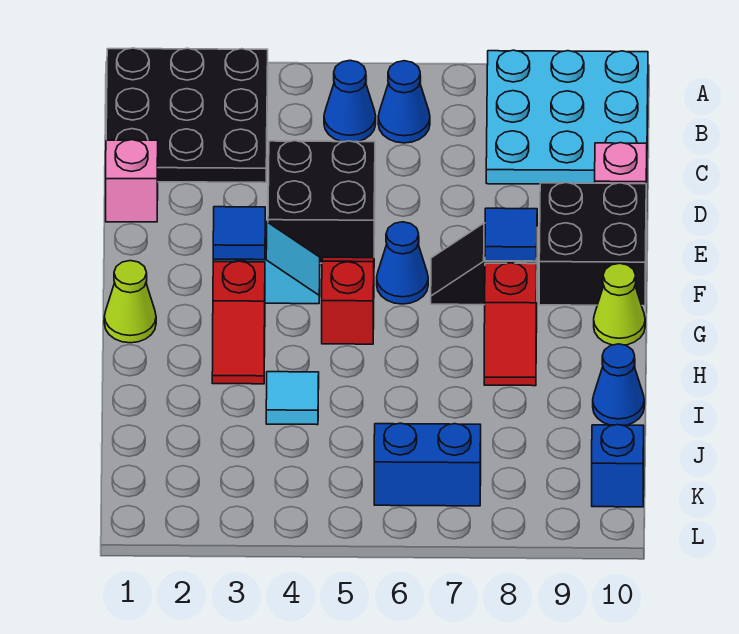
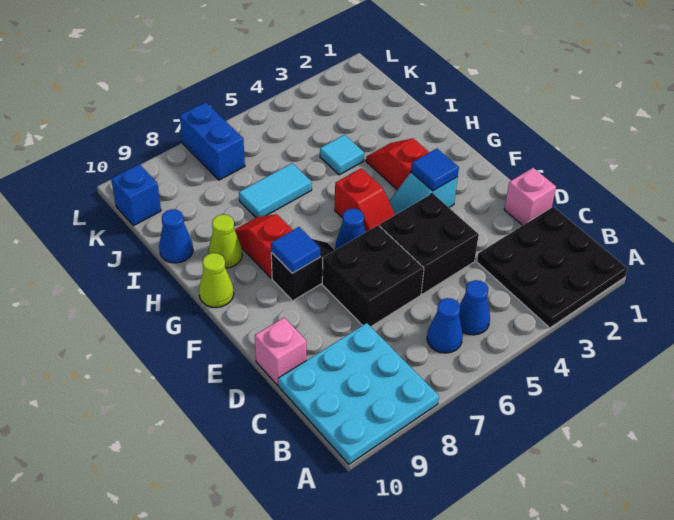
black brick E9:F10 level 1 -> black brick D6:E7 level 1
lime cone G1 level 1 -> lime cone H9 level 1
none -> cyan tile I6:I7 level 1
blue brick K6:K7 level 1 -> blue brick K7:L7 level 1

